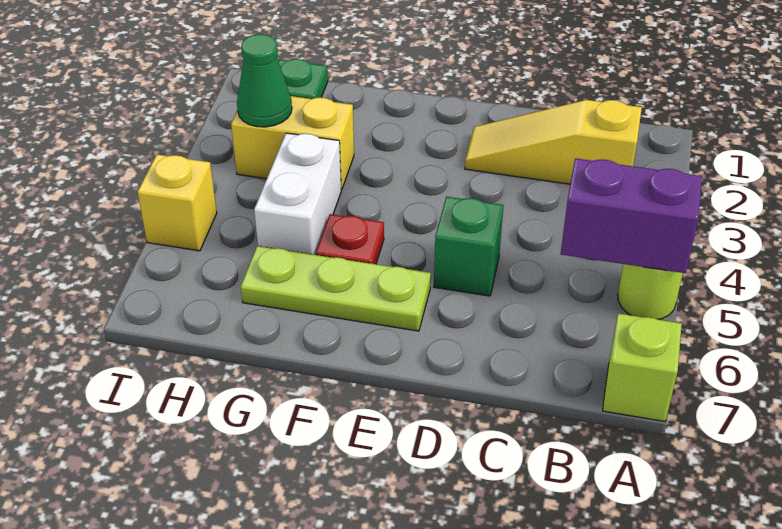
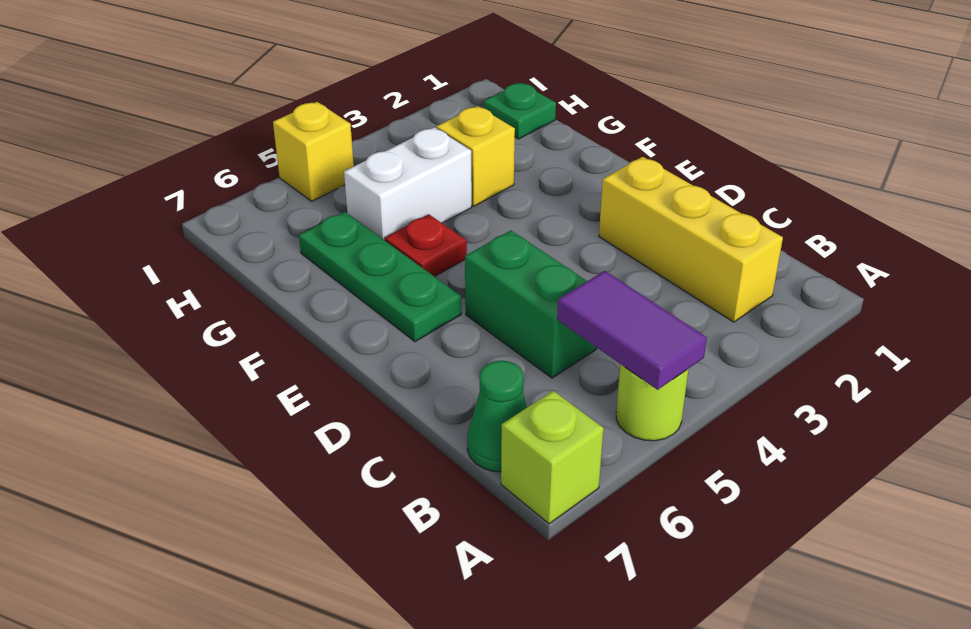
purple brick A5:B5 level 2 -> purple tile A5:B5 level 2
yellow slope B2:D2 level 1 top B -> yellow brick B2:D2 level 1
green brick D5 level 1 -> green brick C5:D5 level 1
lime plate E6:G6 level 1 -> green plate E6:G6 level 1
yellow brick G3:H3 level 1 -> yellow brick G3 level 1
green cone H3 level 2 -> green cone B7 level 1

